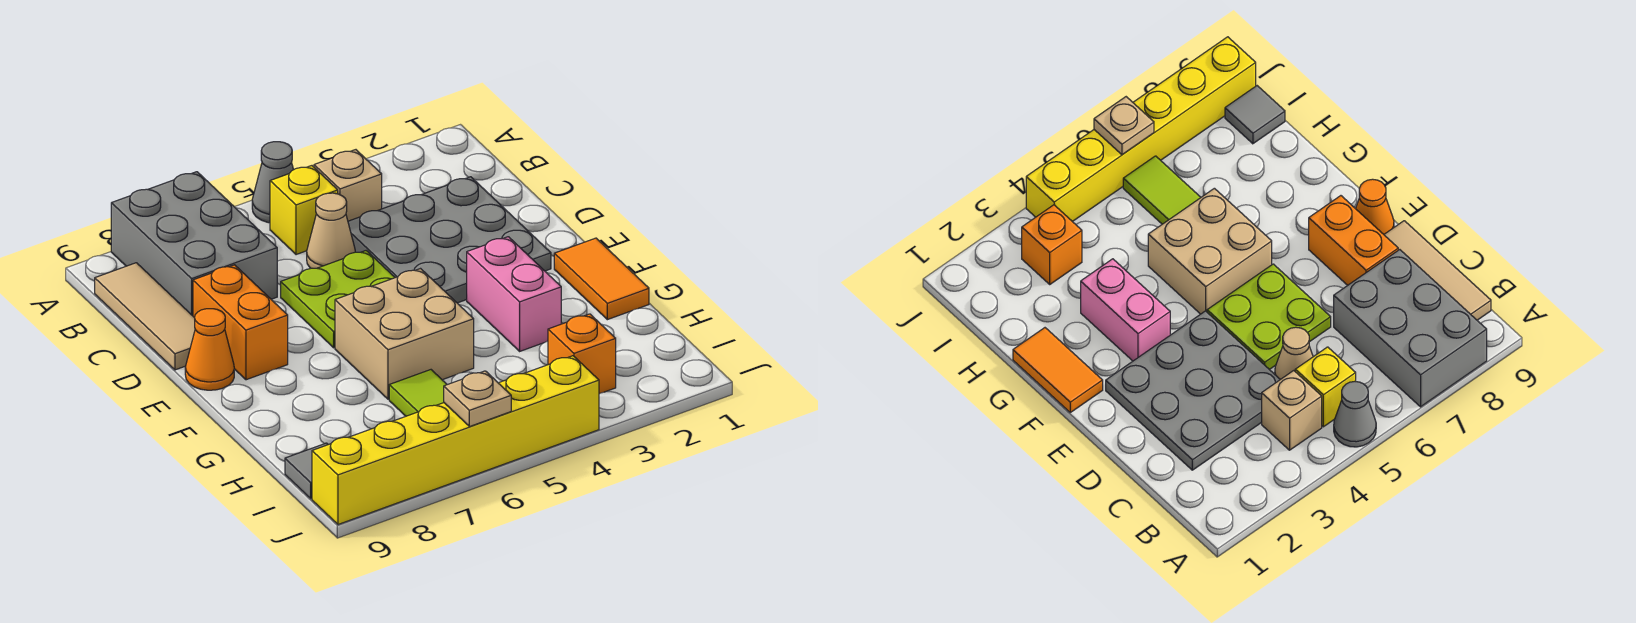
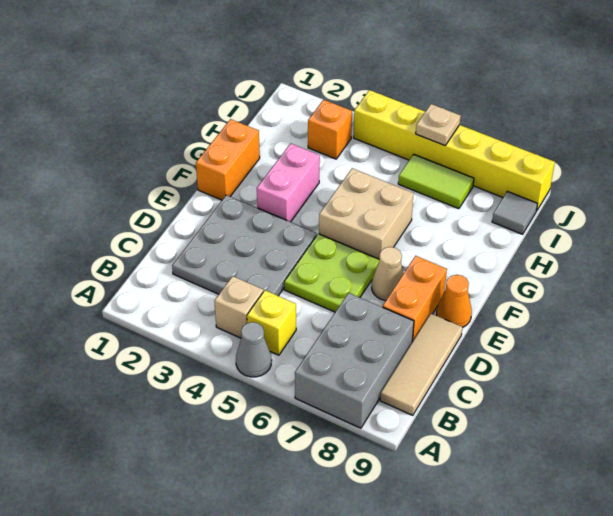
tan cone C5 level 1 -> tan cone E7 level 1
orange tile F1:G1 level 1 -> orange brick F1:G1 level 1
lime tile H6:I6 level 1 -> lime tile I6:I7 level 1

